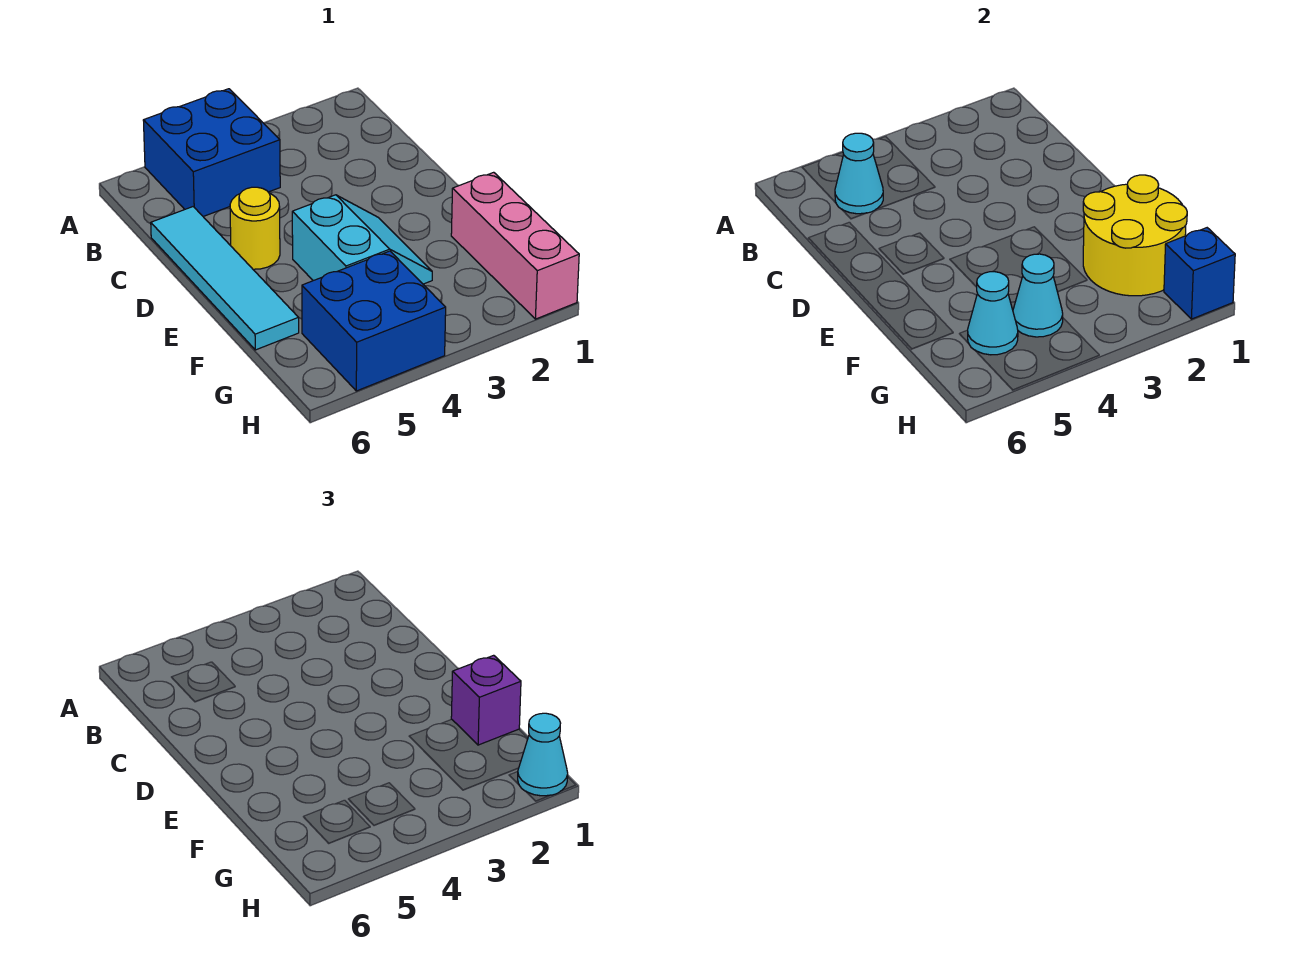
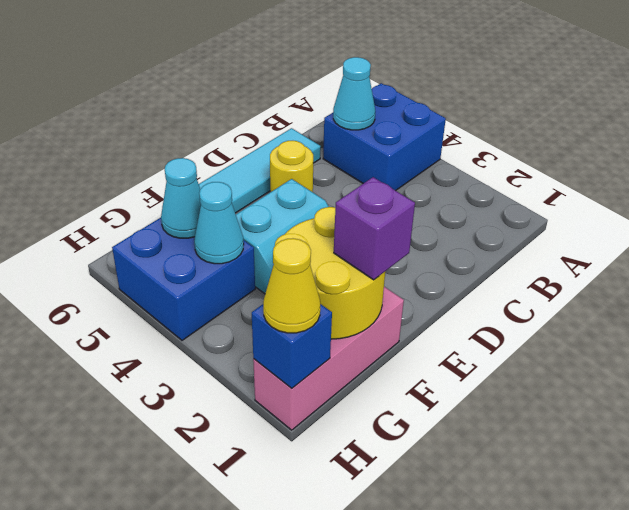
cyan cone H1 level 3 -> yellow cone H1 level 3

